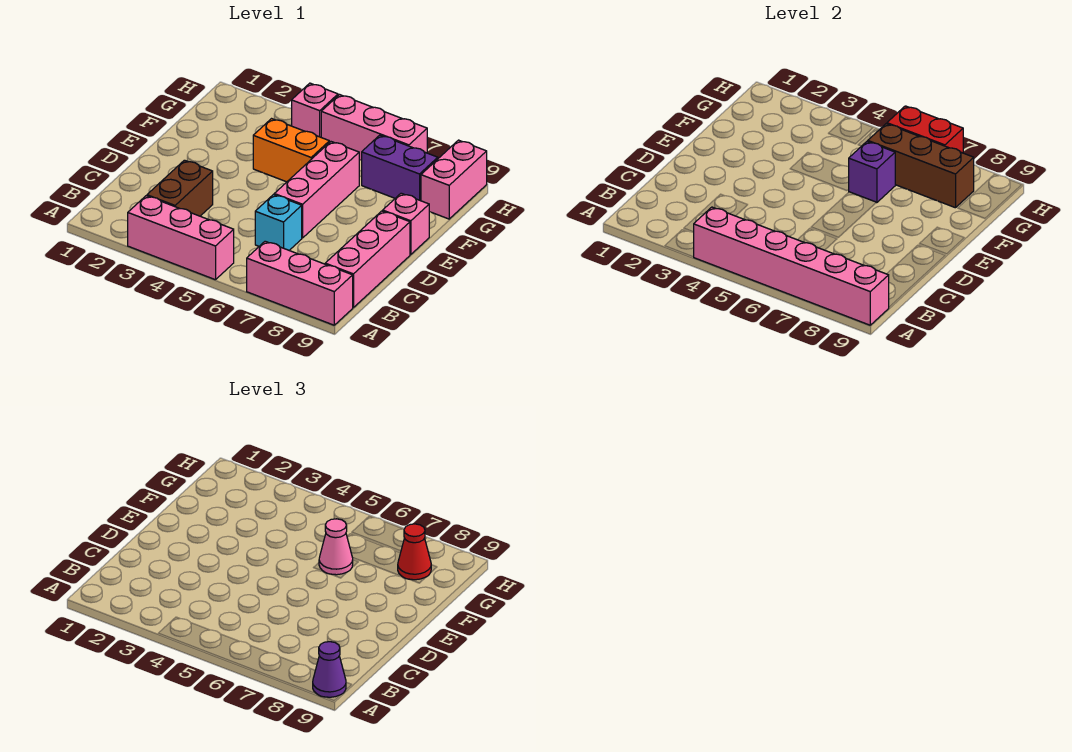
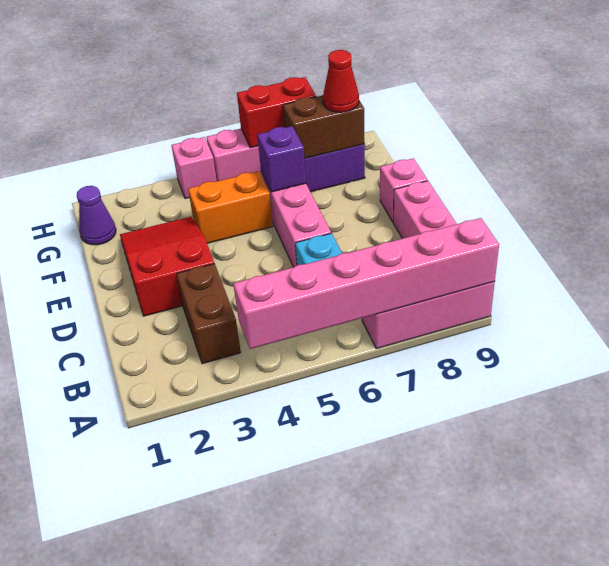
pink brick A3:A5 level 1 -> none
purple cone A9 level 3 -> purple cone G1 level 1
none -> red slope D2:F3 level 1 top D
pink cone F6 level 3 -> none
brown brick G6:G8 level 2 -> brown brick G7:G8 level 2
pink brick G9:H9 level 1 -> none

